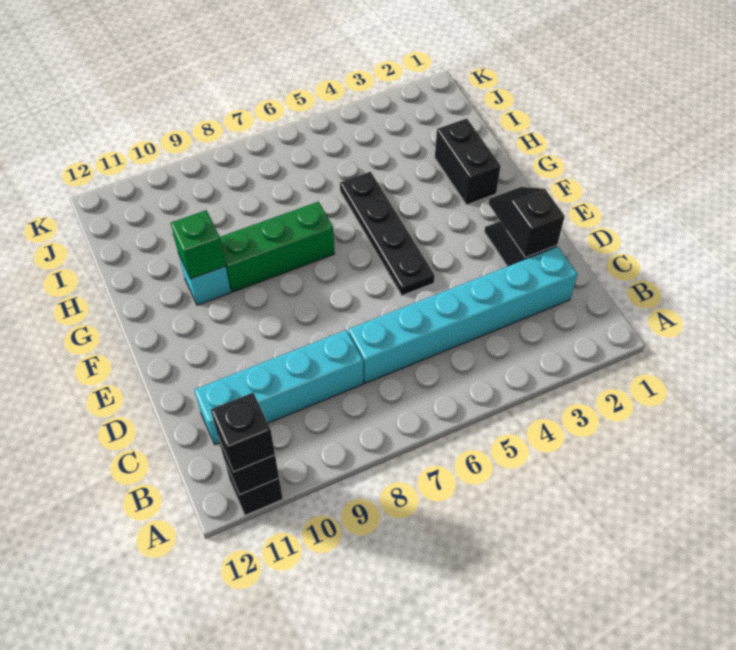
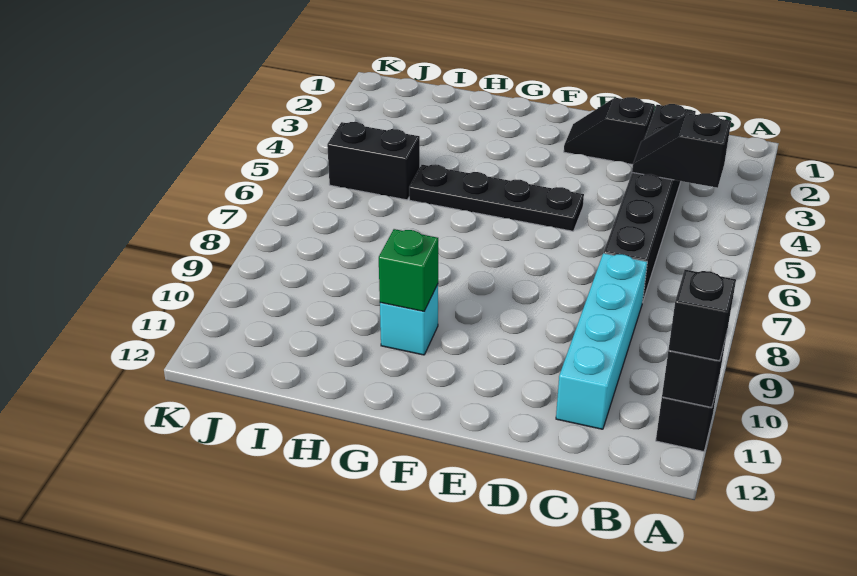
cyan brick C2:C7 level 1 -> black brick C2:C7 level 1
black slope D2:E2 level 2 top D -> black slope B4:C4 level 2 top B
black brick G2:H2 level 1 -> black brick I5:J5 level 1
green brick G7:G9 level 1 -> none

